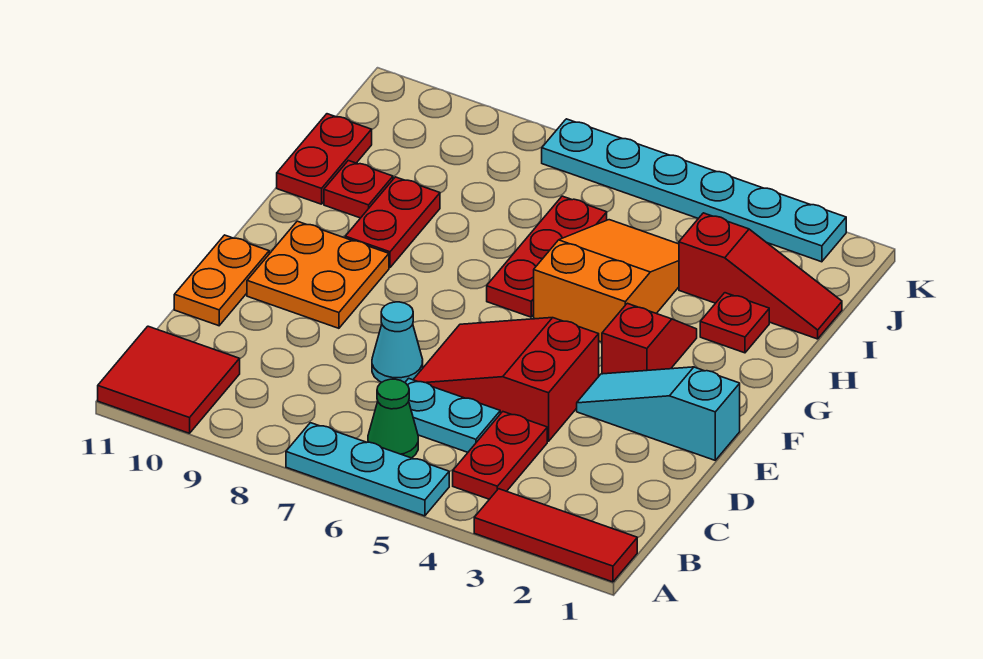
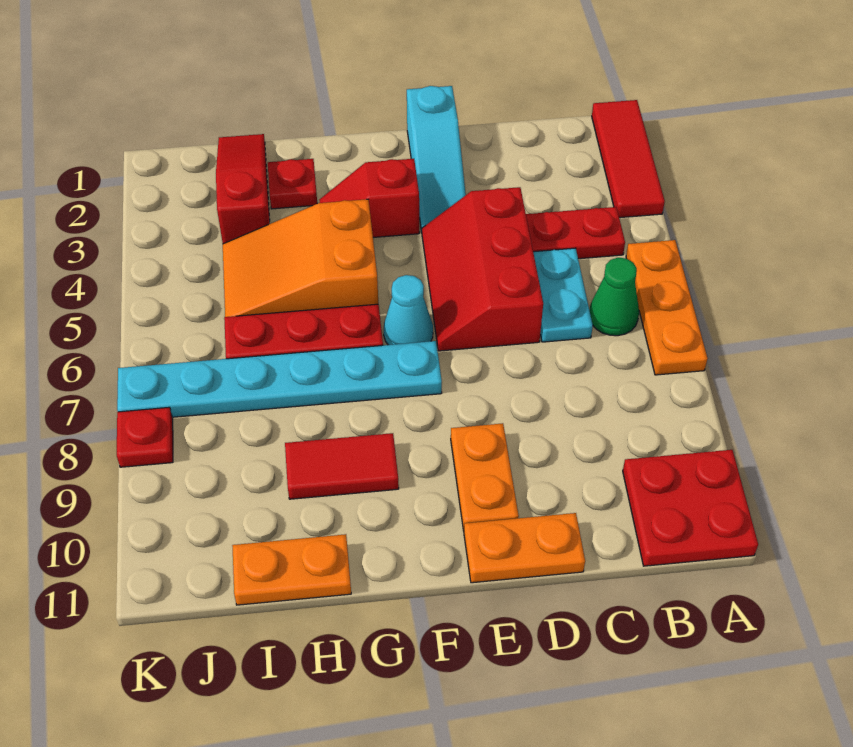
cyan plate A5:A7 level 1 -> orange plate A5:A7 level 1
red tile A10:B11 level 1 -> red plate A10:B11 level 1
red slope D4:E6 level 1 top 4 -> red slope D4:E6 level 1 top D
cyan cone D7 level 1 -> cyan cone F6 level 1
orange plate E9:F10 level 1 -> orange plate E9:E10 level 1
red plate G9:H9 level 1 -> red tile G9:H9 level 1
red plate H10 level 1 -> red plate K8 level 1
red plate H11:I11 level 1 -> orange plate H11:I11 level 1
cyan plate K2:K7 level 1 -> cyan plate F7:K7 level 1

